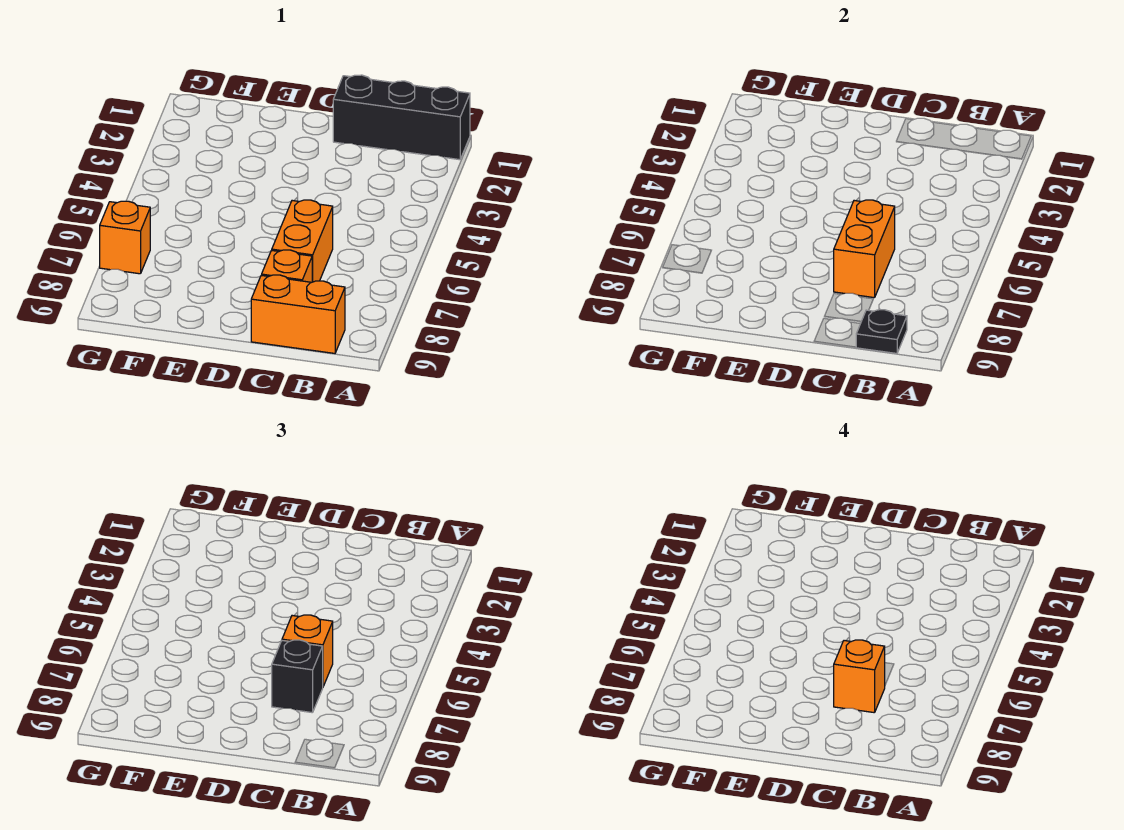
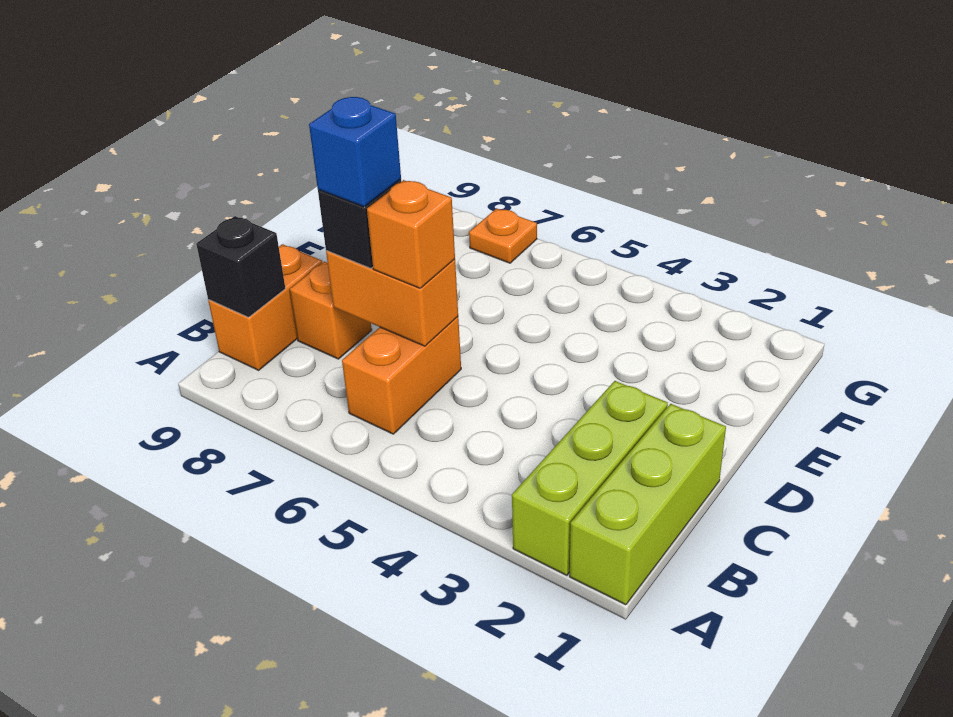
black brick A1:C1 level 1 -> lime brick A1:C1 level 1
none -> lime brick A2:C2 level 1
black plate B9 level 2 -> black brick B9 level 2
orange brick C6:C7 level 1 -> orange brick B6:C6 level 1
orange brick C7 level 4 -> blue brick C7 level 4
orange brick G7 level 1 -> orange plate G7 level 1

